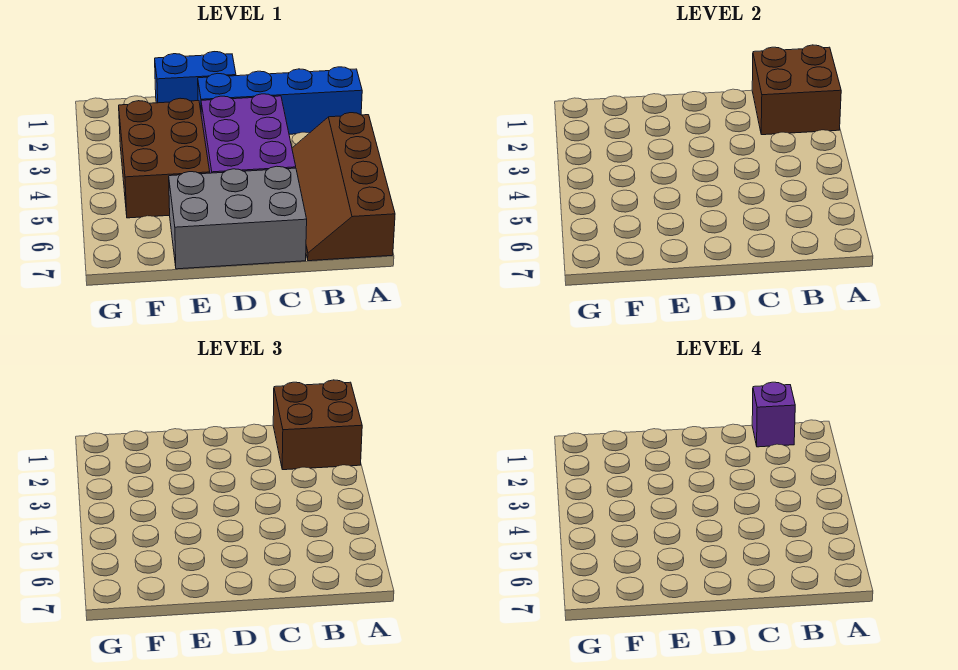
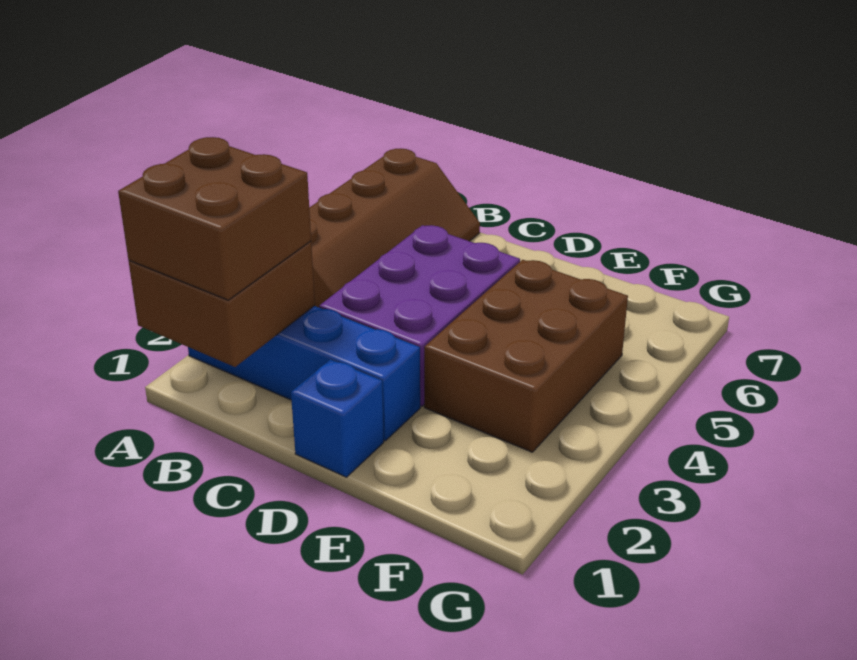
purple brick B1 level 4 -> none
grey brick C6:E7 level 1 -> none
blue brick D1:E1 level 1 -> blue brick D1 level 1

